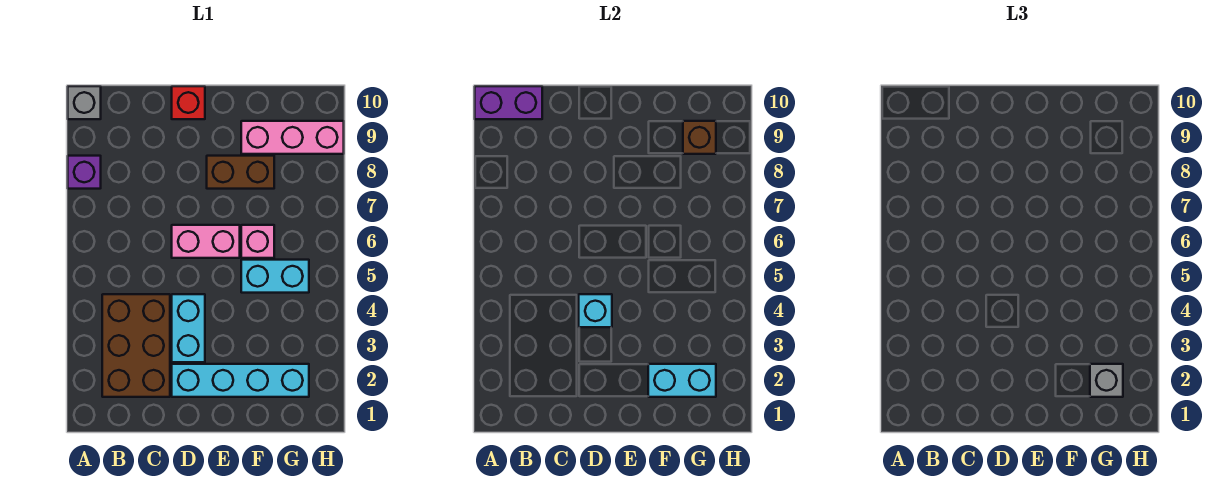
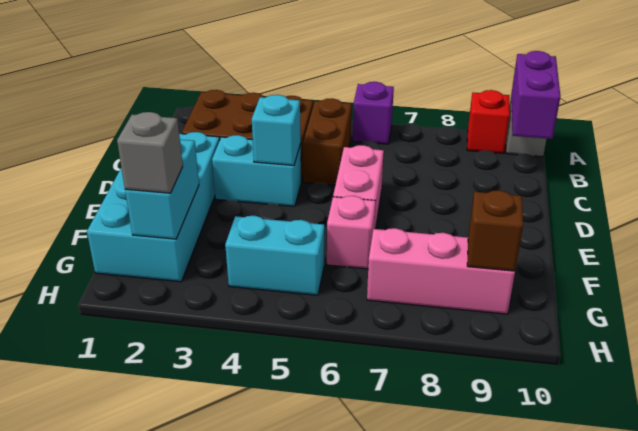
purple brick A8 level 1 -> purple brick A6 level 1
cyan brick D2:G2 level 1 -> cyan brick D1:G2 level 1
red brick D10 level 1 -> red brick A9 level 1
brown brick E8:F8 level 1 -> brown brick B5:C5 level 1
cyan brick F5:G5 level 1 -> cyan brick G4:G5 level 1
pink brick F9:H9 level 1 -> pink brick G7:G9 level 1

